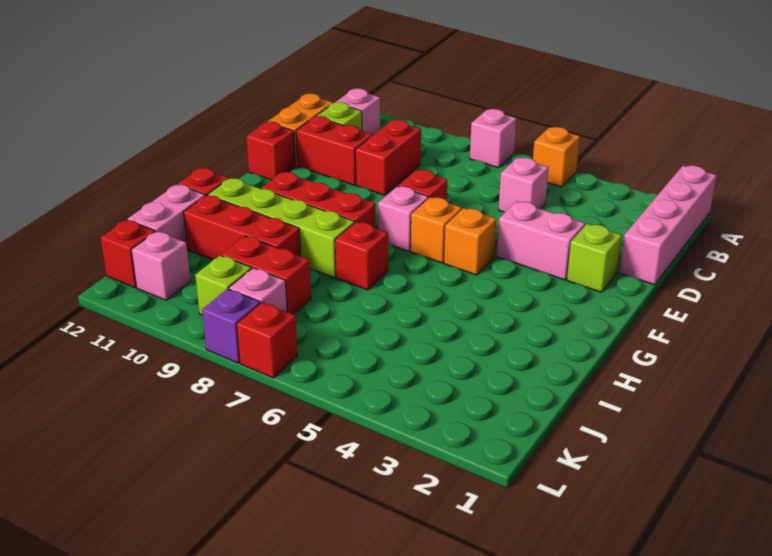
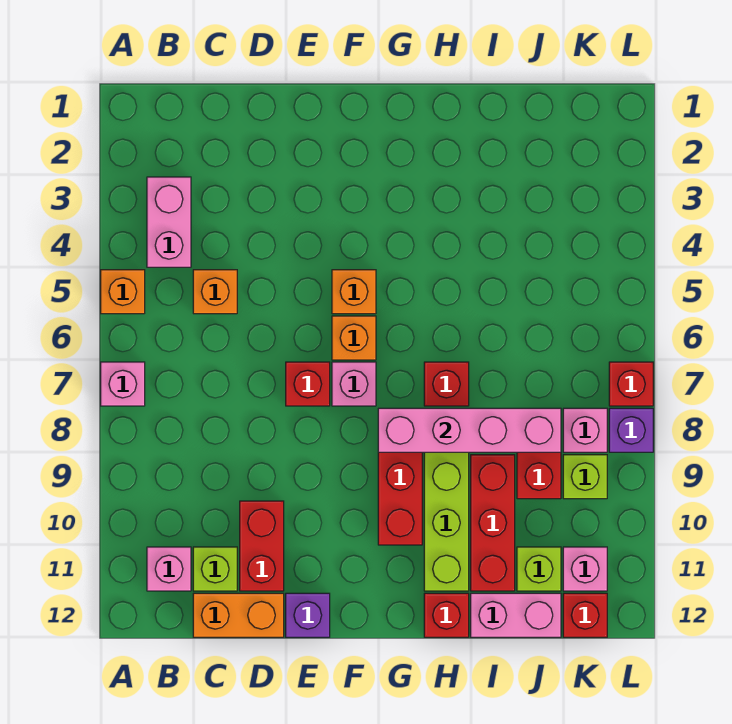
pink brick A1:D1 level 1 -> pink brick G8:J8 level 2
pink brick C5 level 1 -> orange brick C5 level 1
red brick C9:D9 level 1 -> none
lime brick E2 level 1 -> lime brick J11 level 1
pink brick E3:E4 level 1 -> pink brick B3:B4 level 1
red brick E12 level 1 -> purple brick E12 level 1

